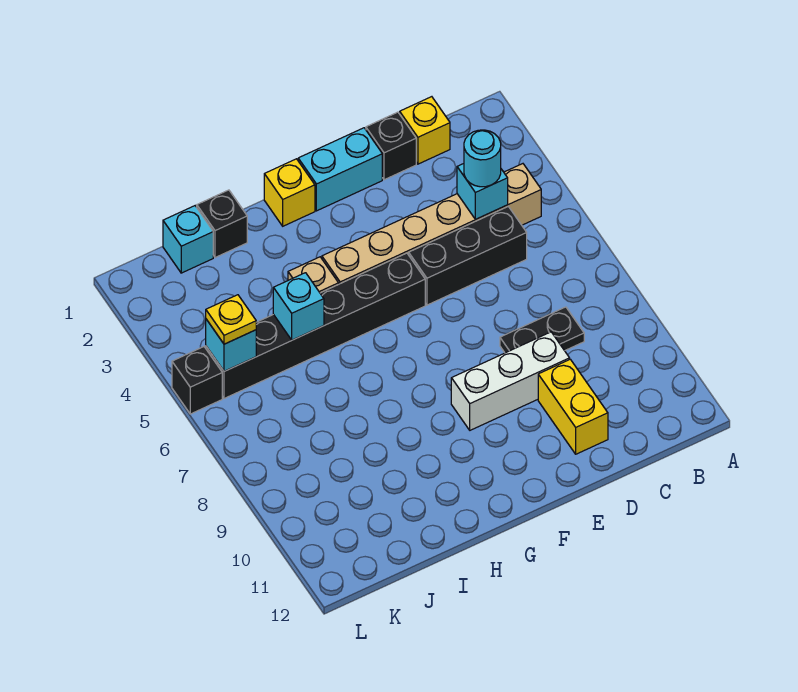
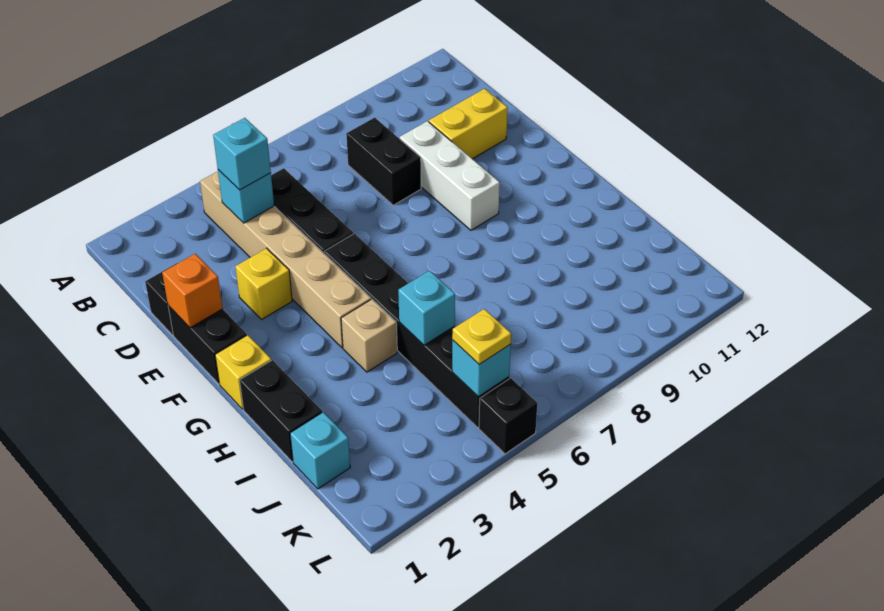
yellow brick C1 level 1 -> yellow brick E3 level 1
cyan round brick C4 level 3 -> cyan brick C4 level 3
black plate C8:D8 level 1 -> black brick C8:D8 level 1
cyan brick E1:F1 level 1 -> black brick E1:F1 level 1
none -> orange brick E1 level 2
black brick I1 level 1 -> black brick H1:I1 level 1

